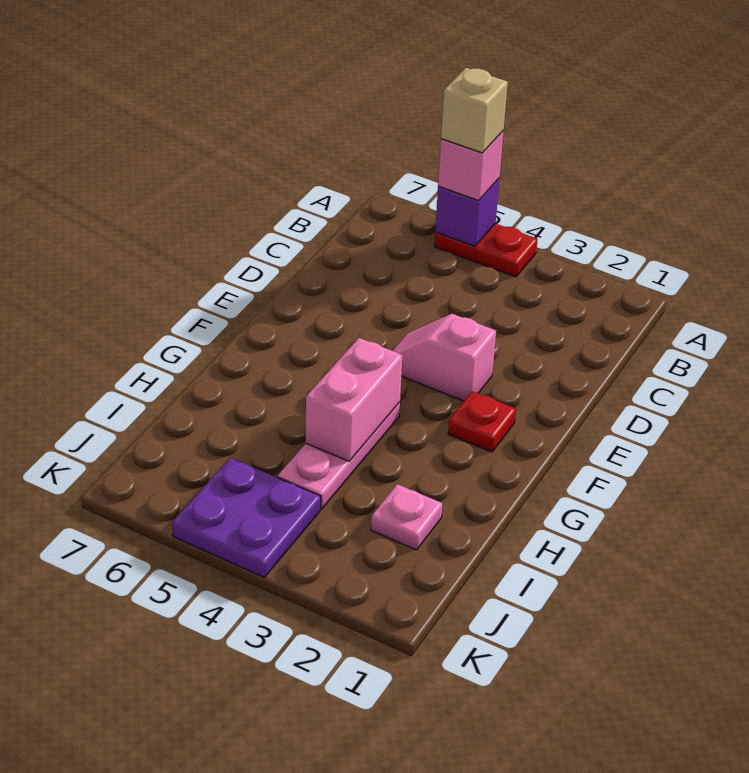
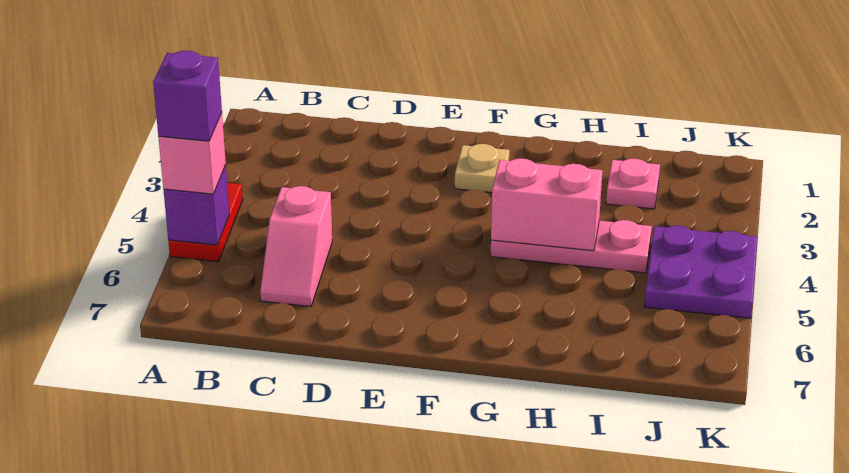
tan brick A5 level 4 -> purple brick A5 level 4
pink slope E3:E4 level 1 top 3 -> pink slope C5:C6 level 1 top 5
red plate F2 level 1 -> tan plate F2 level 1

